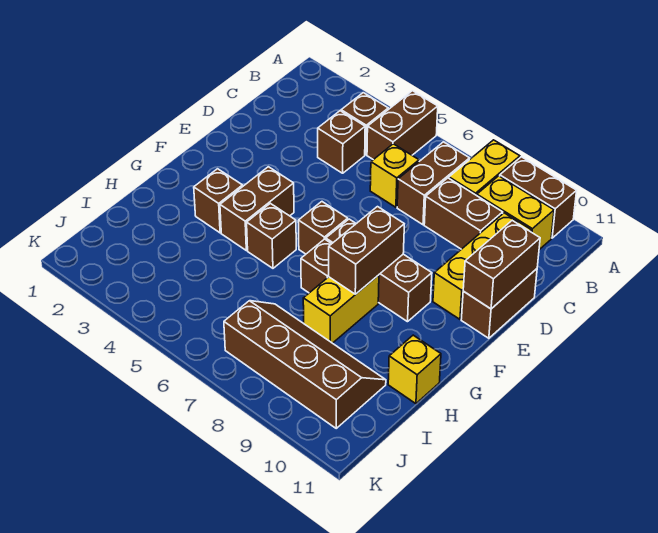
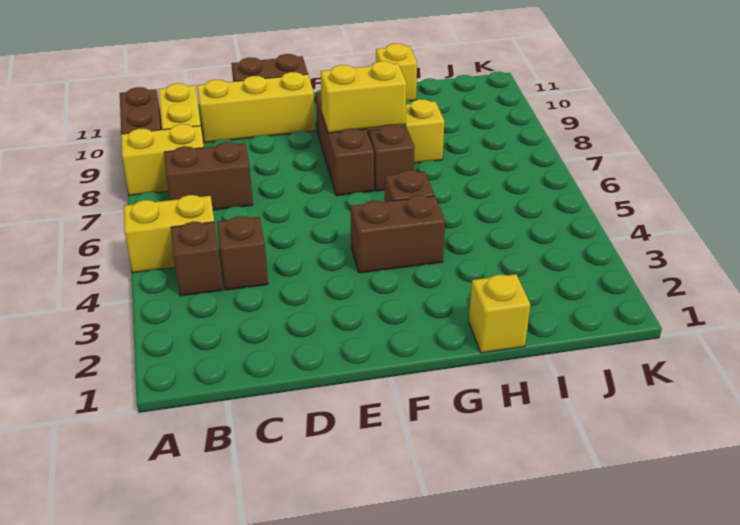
brown brick A5:B5 level 1 -> yellow brick A5:B5 level 1
yellow brick C6 level 1 -> yellow brick H1 level 1
brown brick C8:C9 level 1 -> none
brown brick D11:E11 level 2 -> none
brown brick F6 level 1 -> none
brown brick F8:G8 level 2 -> yellow brick F8:G8 level 2
brown brick G3 level 1 -> none
brown slope I7:J10 level 1 top J -> none

